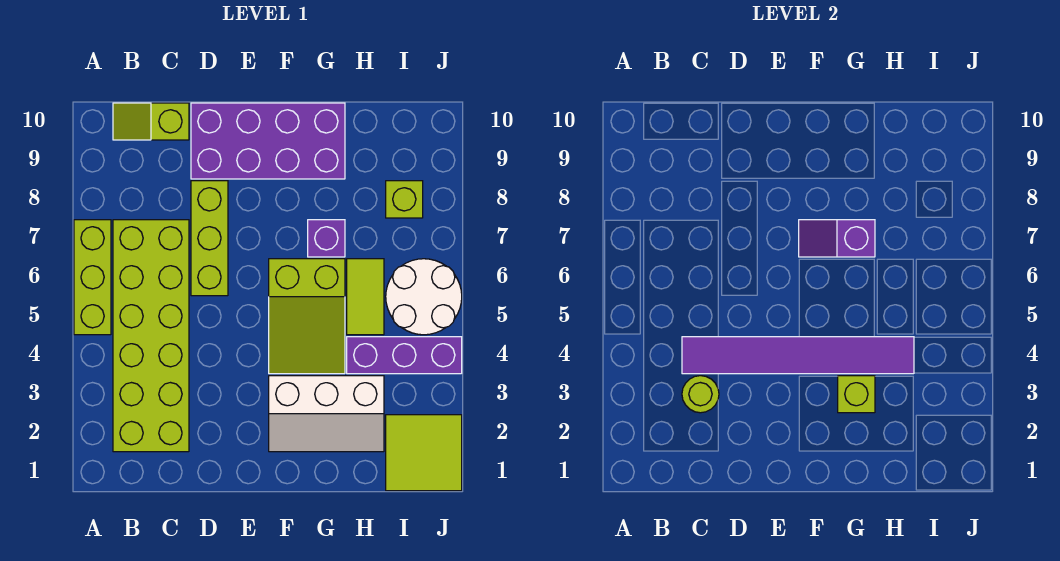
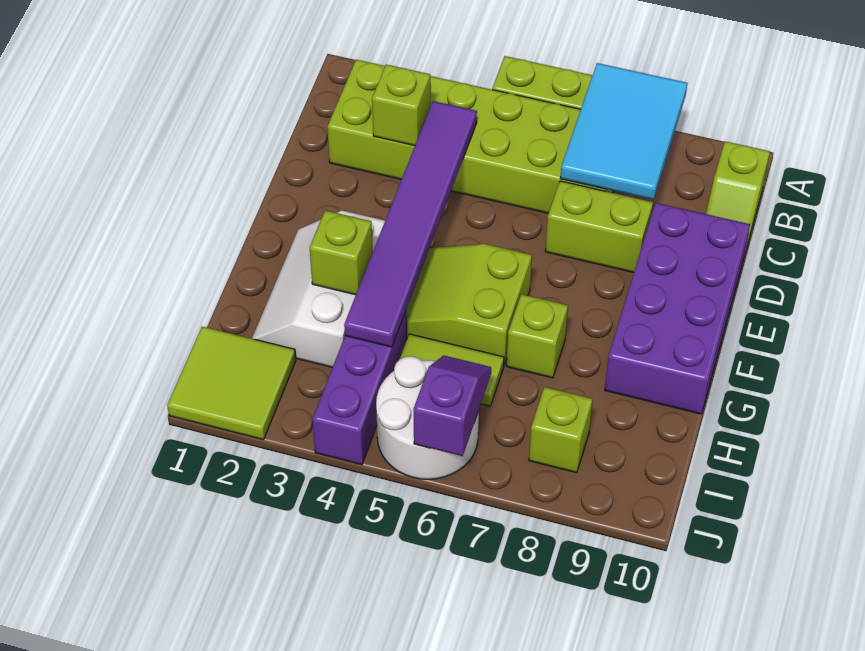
none -> cyan tile A7:C8 level 2
lime slope B10:C10 level 1 top C -> lime slope B10:C10 level 1 top B
lime round brick C3 level 2 -> lime brick C3 level 2
lime brick D6:D8 level 1 -> lime brick D7:D8 level 1
purple slope F7:G7 level 2 top G -> purple slope I6:J6 level 2 top J
purple brick G7 level 1 -> lime brick G7 level 1

